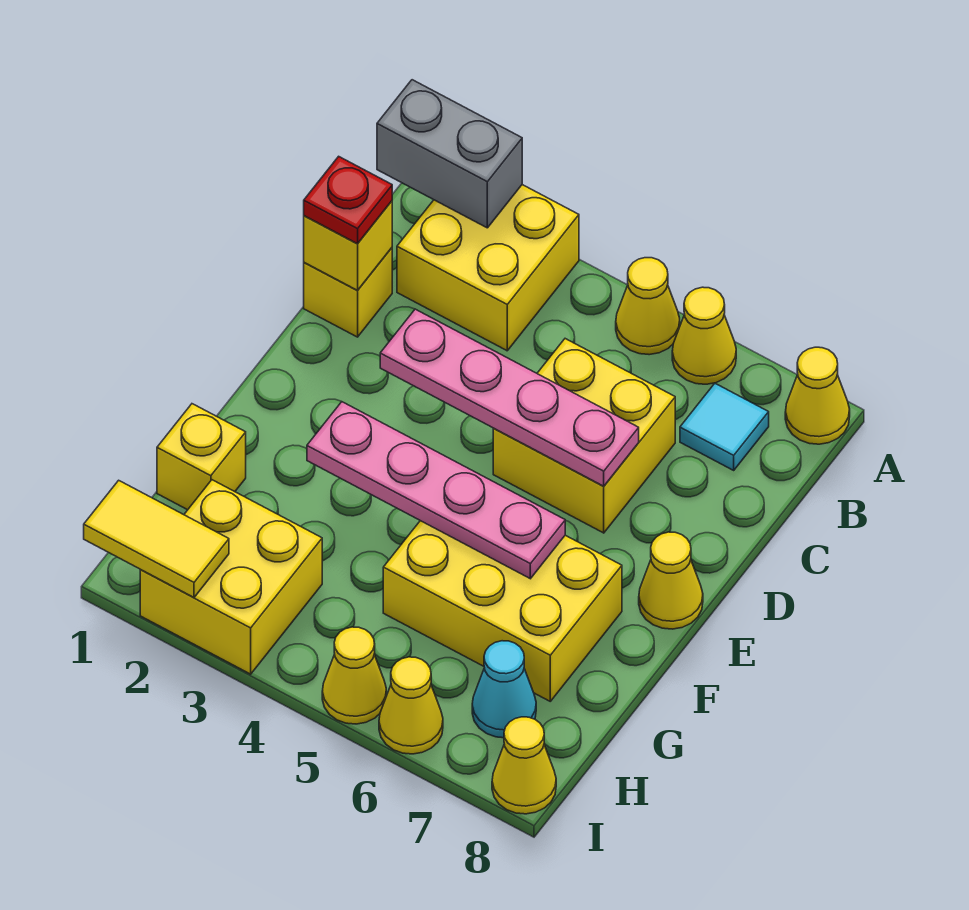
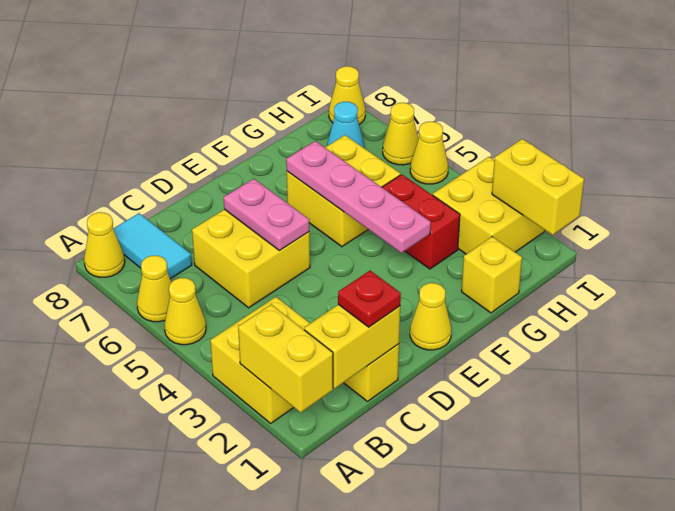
grey brick A1:A2 level 2 -> yellow brick A1:A2 level 2
cyan tile B7 level 1 -> cyan tile B7:B8 level 1
yellow brick C1 level 2 -> yellow brick B1:C1 level 2
pink plate D3:D6 level 2 -> pink plate D5:D6 level 2
yellow cone E8 level 1 -> yellow cone E1 level 1
yellow brick F5:G7 level 1 -> yellow brick F5:G6 level 1
none -> red brick G3:G4 level 1
yellow tile I1:I2 level 2 -> yellow brick I1:I2 level 2

